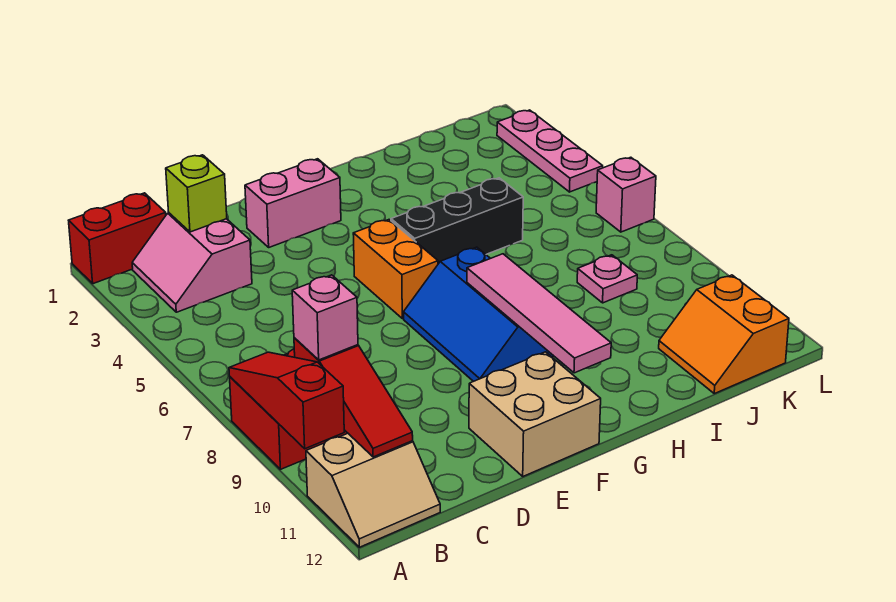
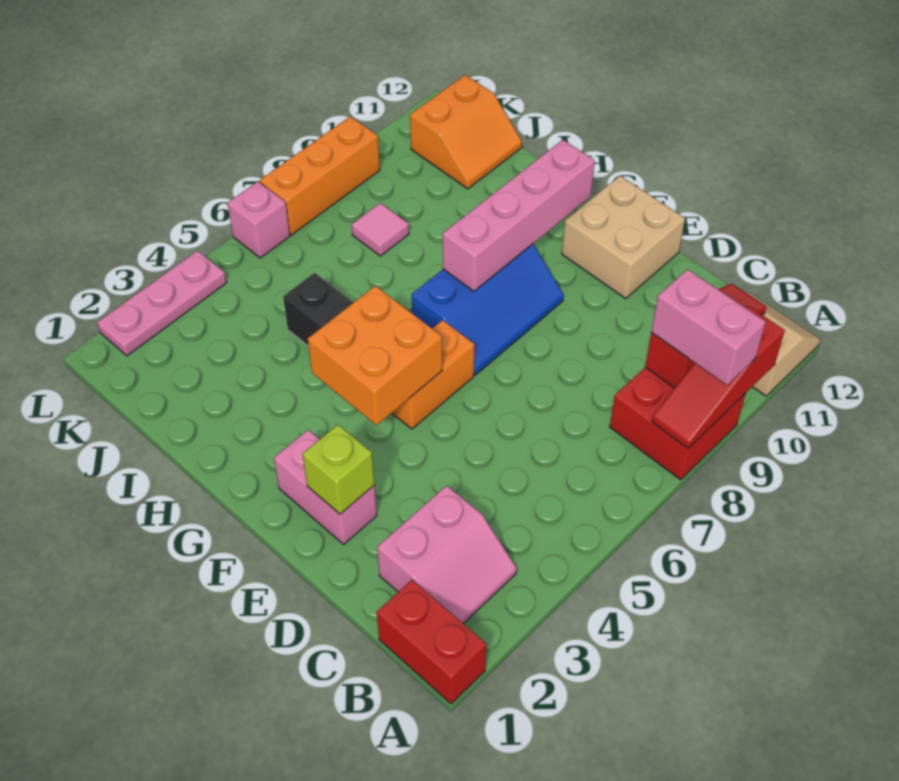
pink brick B9 level 3 -> pink brick A9:B9 level 3
lime brick C2 level 2 -> lime brick E2 level 2
none -> orange brick F4:G5 level 2
pink tile G8:G11 level 2 -> pink brick G8:G11 level 2
pink plate J8 level 1 -> pink tile J8 level 1
none -> orange brick L7:L9 level 1

